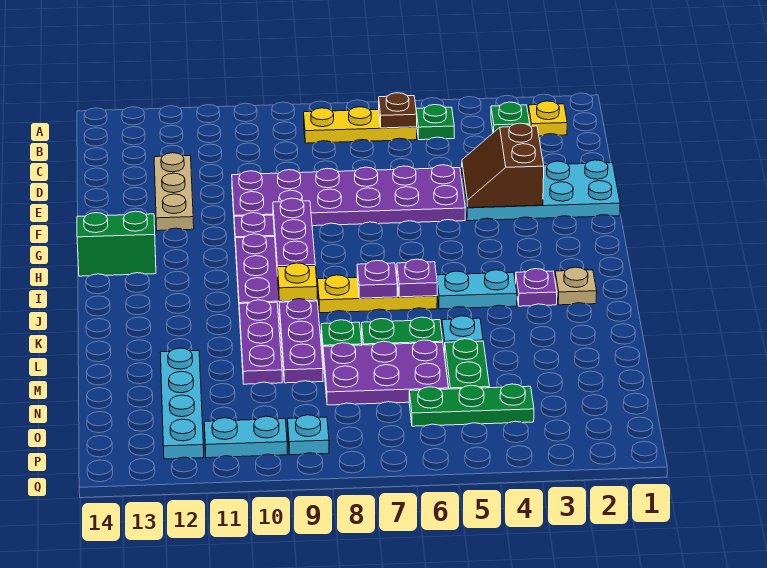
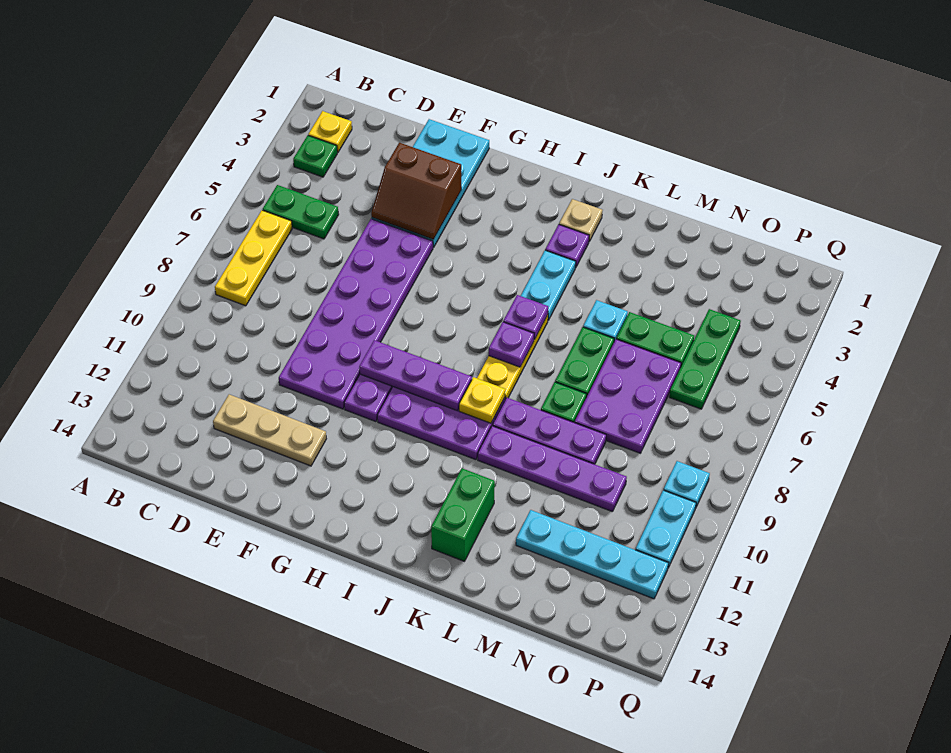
green plate B5 level 1 -> green plate B5:C5 level 1
brown plate B6 level 2 -> none
green brick H13:H14 level 1 -> green brick K12:K13 level 1
purple plate K10:M10 level 1 -> purple plate K10:N10 level 1

